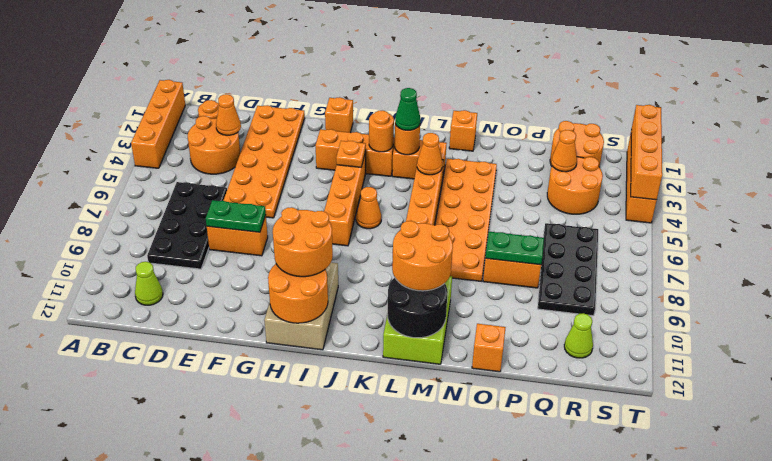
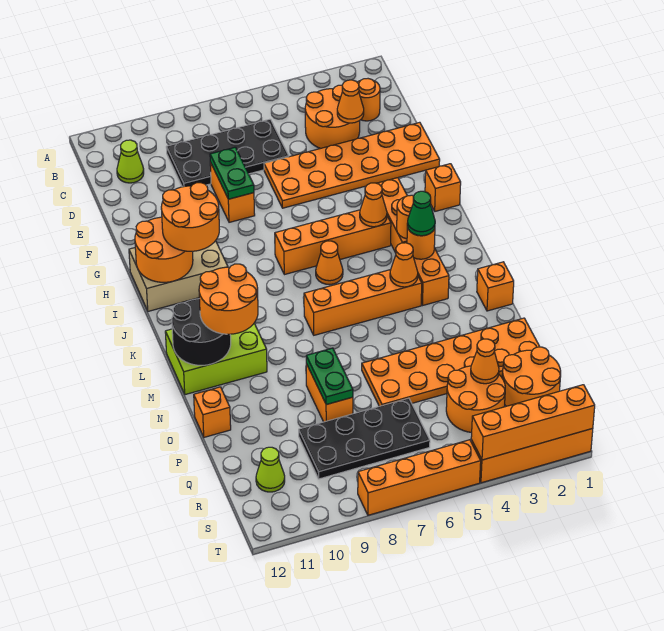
orange brick A1:A4 level 1 -> orange brick T5:T8 level 1
orange plate I4 level 2 -> orange cone I4 level 2
orange plate M3:N8 level 1 -> orange plate O1:P6 level 1

